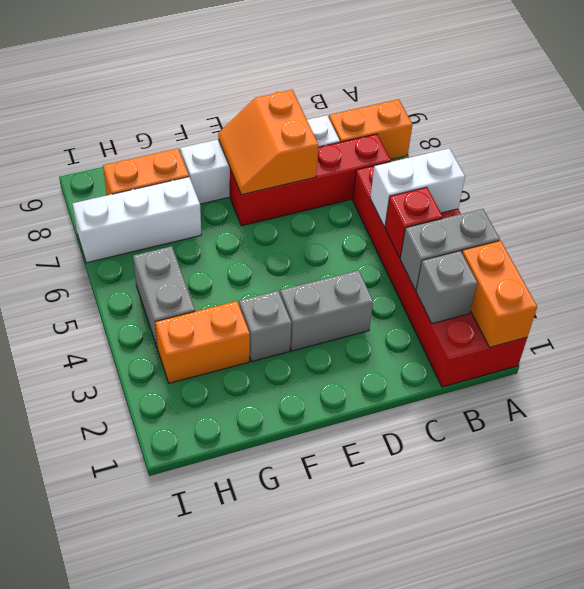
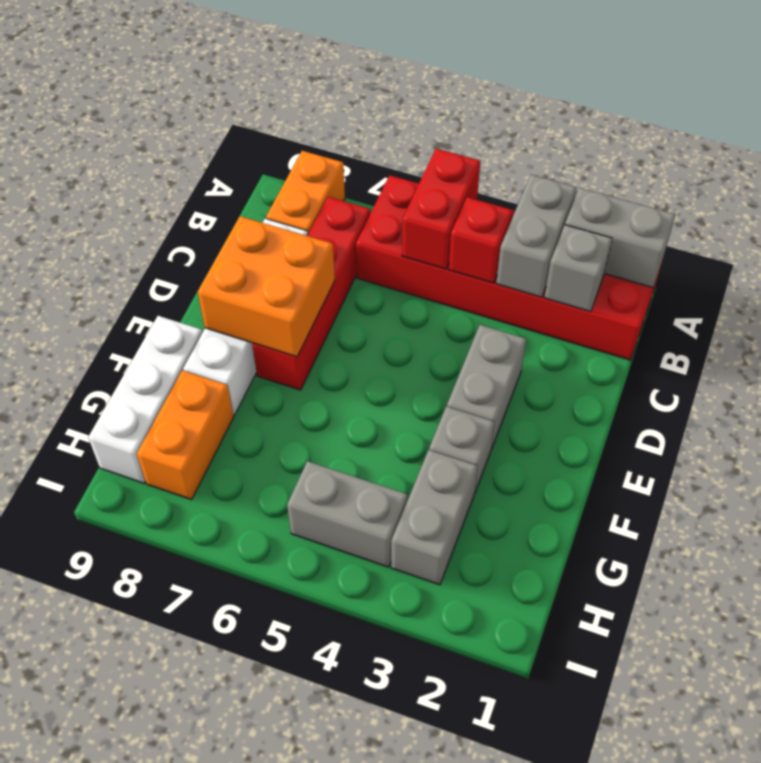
orange brick A1:A2 level 2 -> grey brick A1:A2 level 2
white brick A5:B5 level 2 -> red brick A5:B5 level 2
orange slope D7:E8 level 2 top D -> orange brick D7:E8 level 2
orange brick G3:H3 level 1 -> grey brick G3:H3 level 1
white brick G7:I7 level 1 -> white brick F9:H9 level 1

